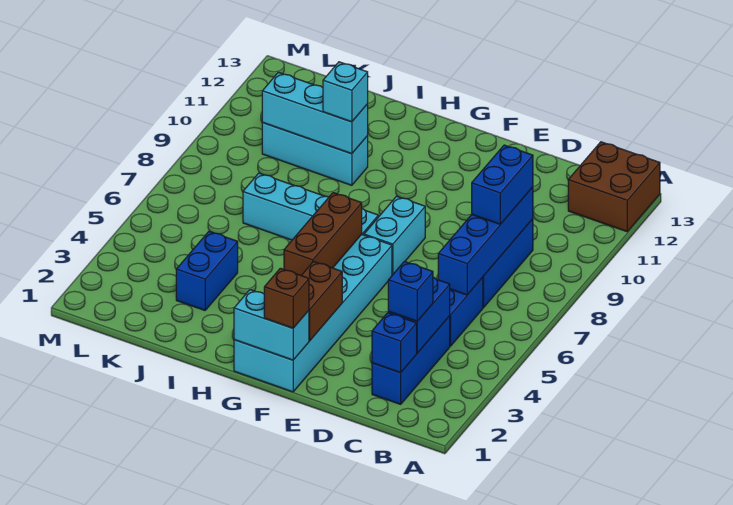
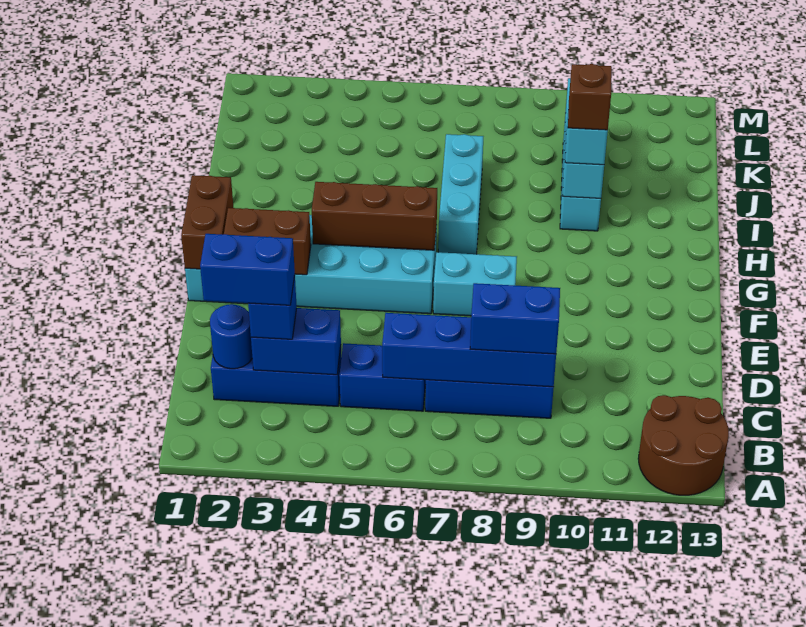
brown brick A12:B13 level 1 -> brown round brick A12:B13 level 1
blue brick C2 level 2 -> blue round brick C2 level 2
cyan brick F1:G1 level 2 -> brown brick F1:G1 level 2
brown brick F1 level 3 -> brown brick I10 level 4
cyan brick G7:J7 level 1 -> cyan brick H7:J7 level 1
blue brick J3:J4 level 1 -> blue brick C2:C3 level 4

